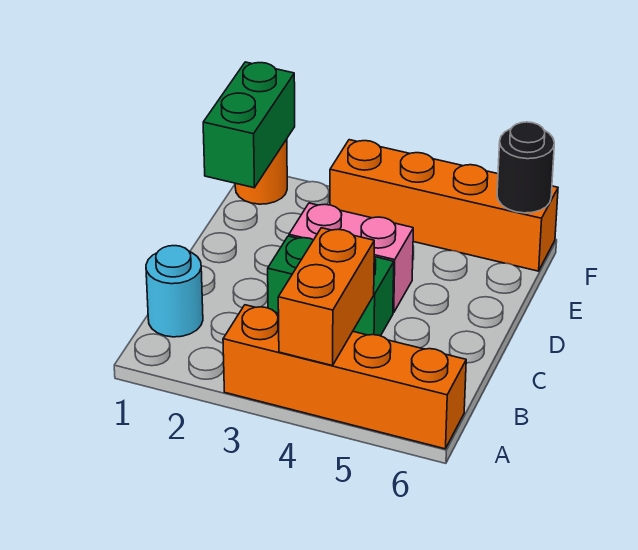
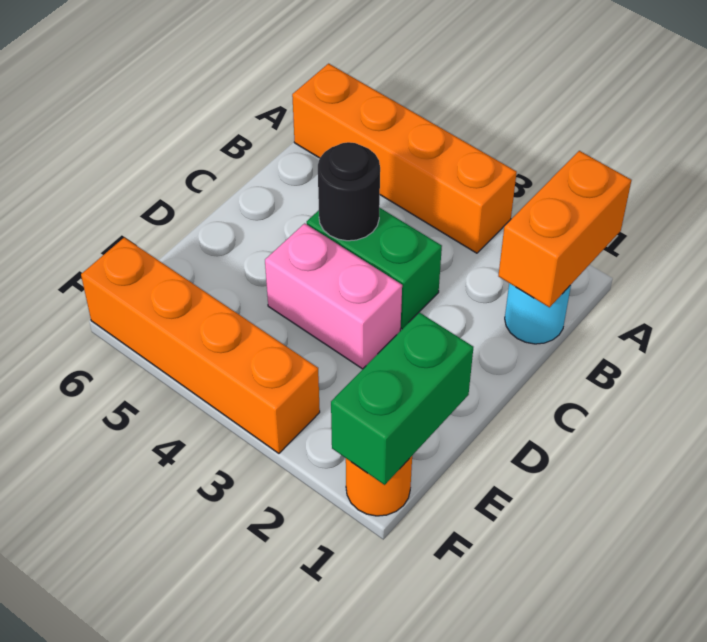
orange brick A4:B4 level 2 -> orange brick A1:B1 level 2
black round brick F6 level 2 -> black round brick C4 level 2

